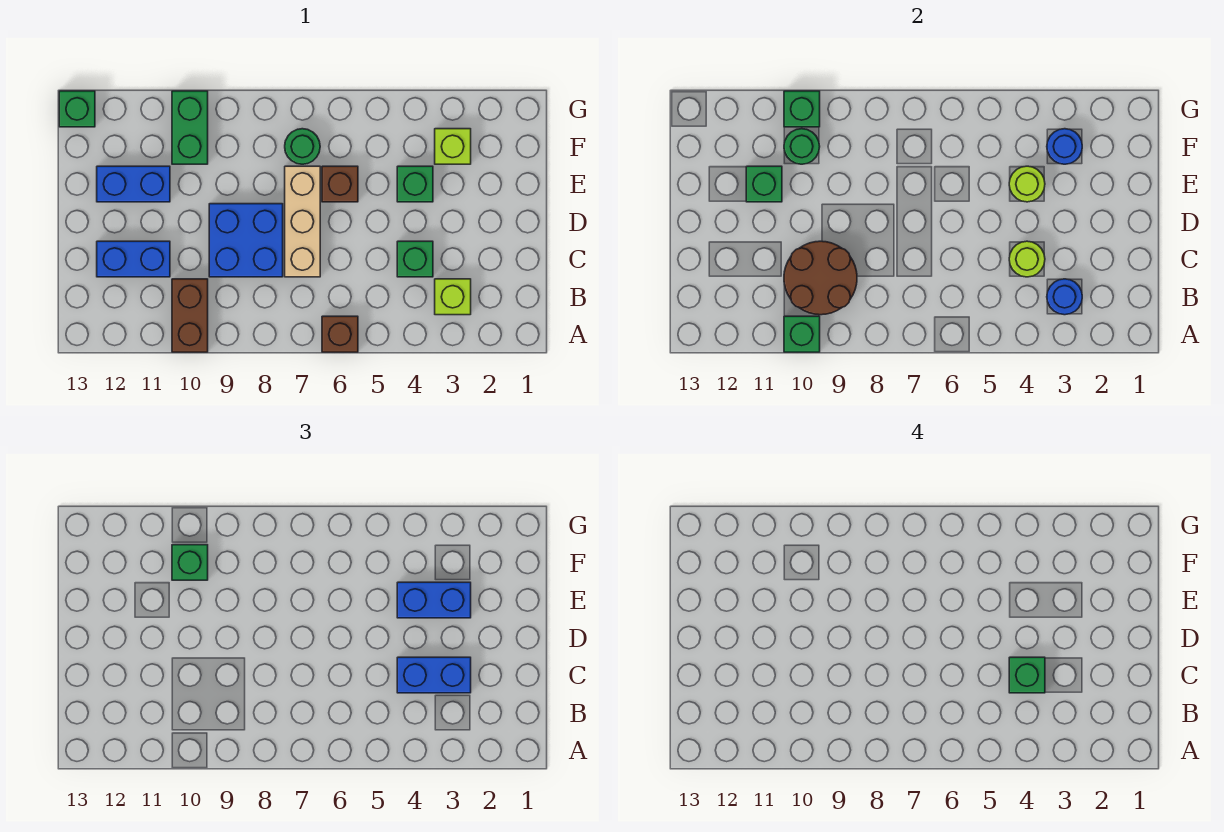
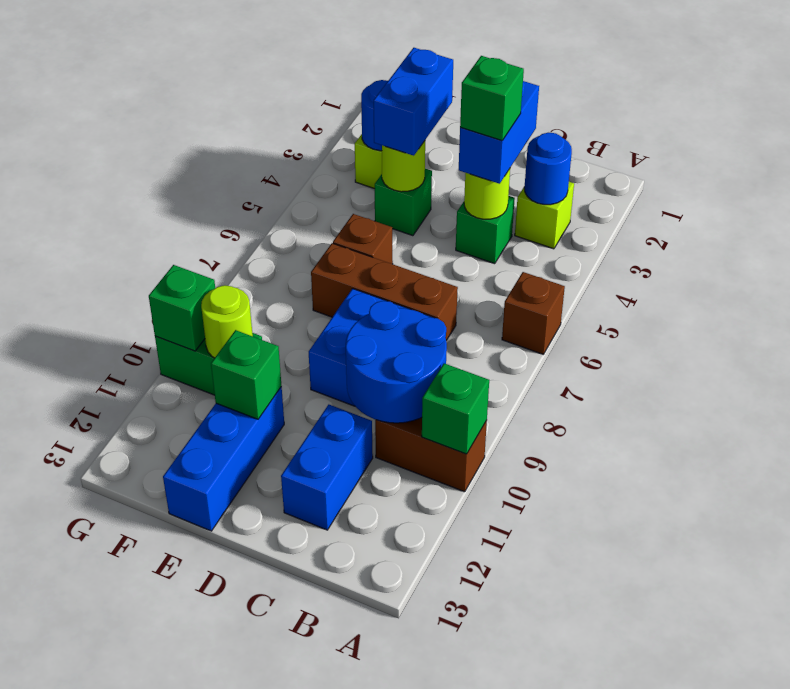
brown round brick B9:C10 level 2 -> blue round brick B9:C10 level 2
tan brick C7:E7 level 1 -> brown brick C7:E7 level 1
blue brick E11:E12 level 1 -> blue brick E11:E13 level 1
green round brick F7 level 1 -> none
green round brick F10 level 2 -> lime round brick F10 level 2
green brick F10 level 3 -> none
green brick G13 level 1 -> none

